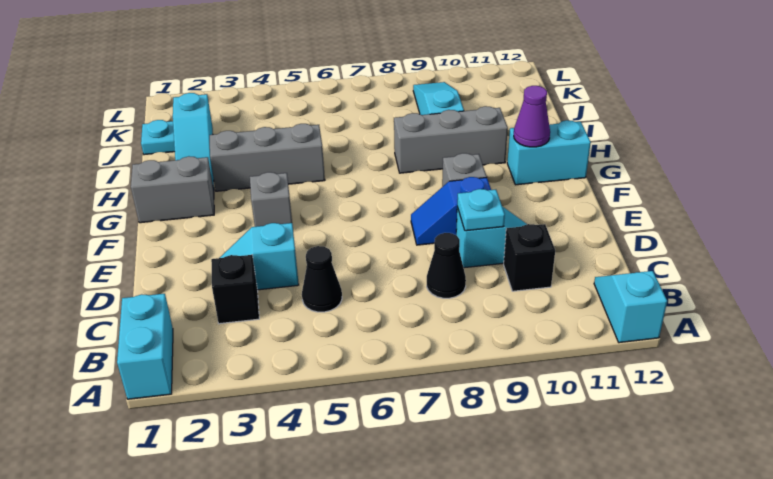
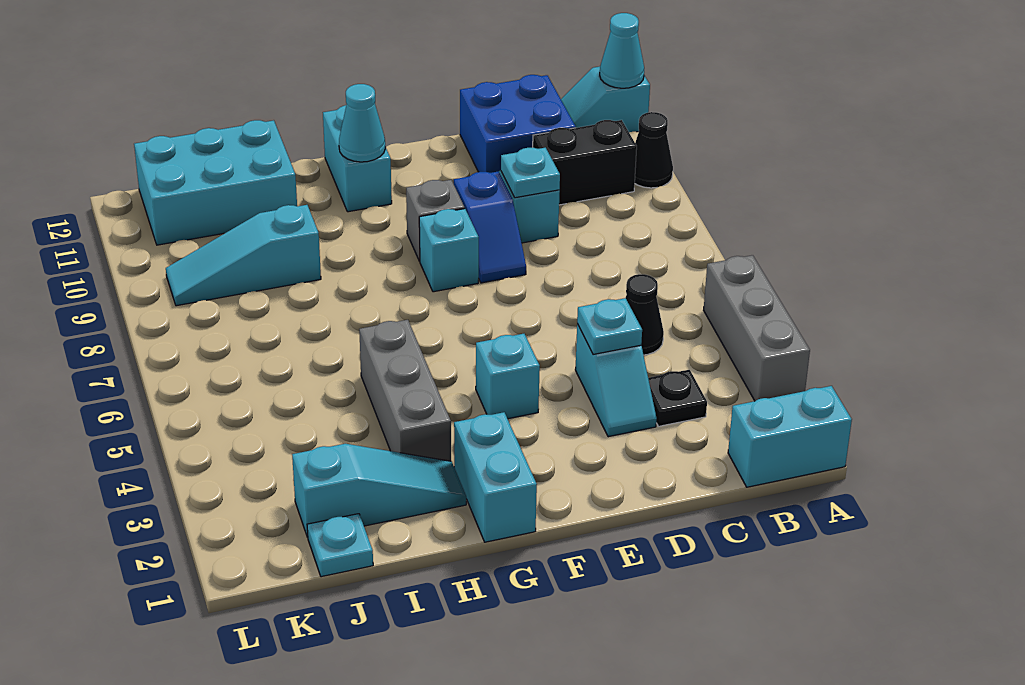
none -> cyan cone A12 level 2
black brick C3 level 1 -> black plate C3 level 1
black cone C8 level 1 -> black cone A10 level 1
black brick C10 level 1 -> black brick B10:C10 level 1
none -> blue brick C11:D12 level 1
none -> cyan plate D4 level 2
grey brick F4 level 1 -> cyan brick F4 level 1
none -> cyan brick F8 level 1
grey brick G1:G2 level 1 -> cyan brick G1:G2 level 1
purple cone G11 level 2 -> cyan cone G11 level 2
grey brick H8:H10 level 1 -> grey brick A3:A5 level 1
none -> cyan brick I11:K12 level 1

